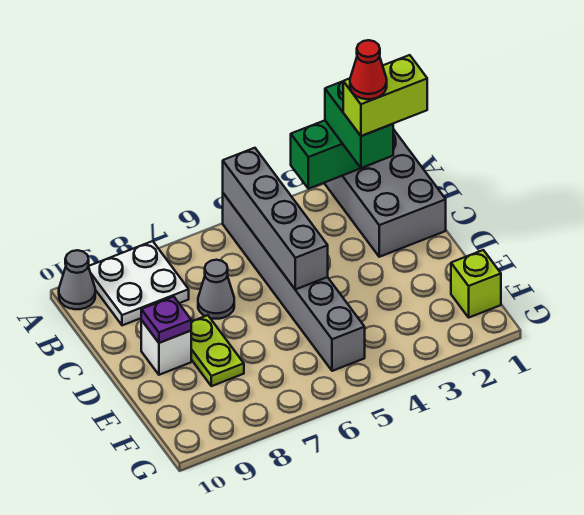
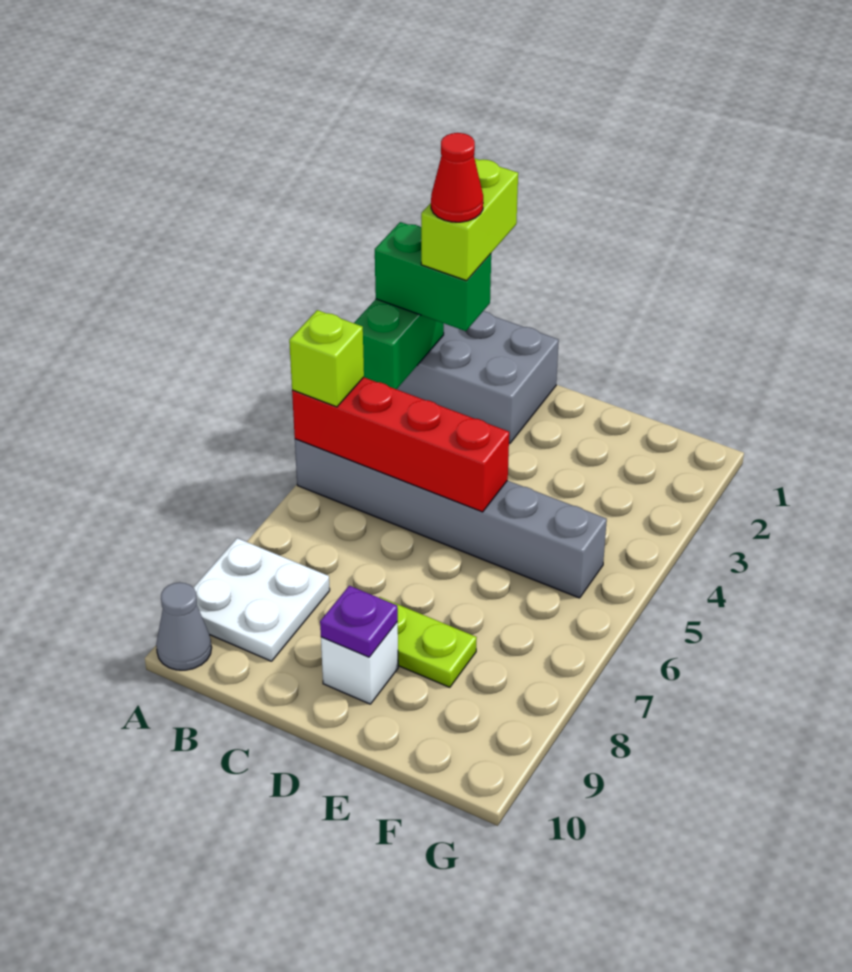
grey brick A5:D5 level 2 -> red brick A5:D5 level 2
grey cone C7 level 1 -> none
lime brick F1 level 1 -> lime brick A5 level 3

